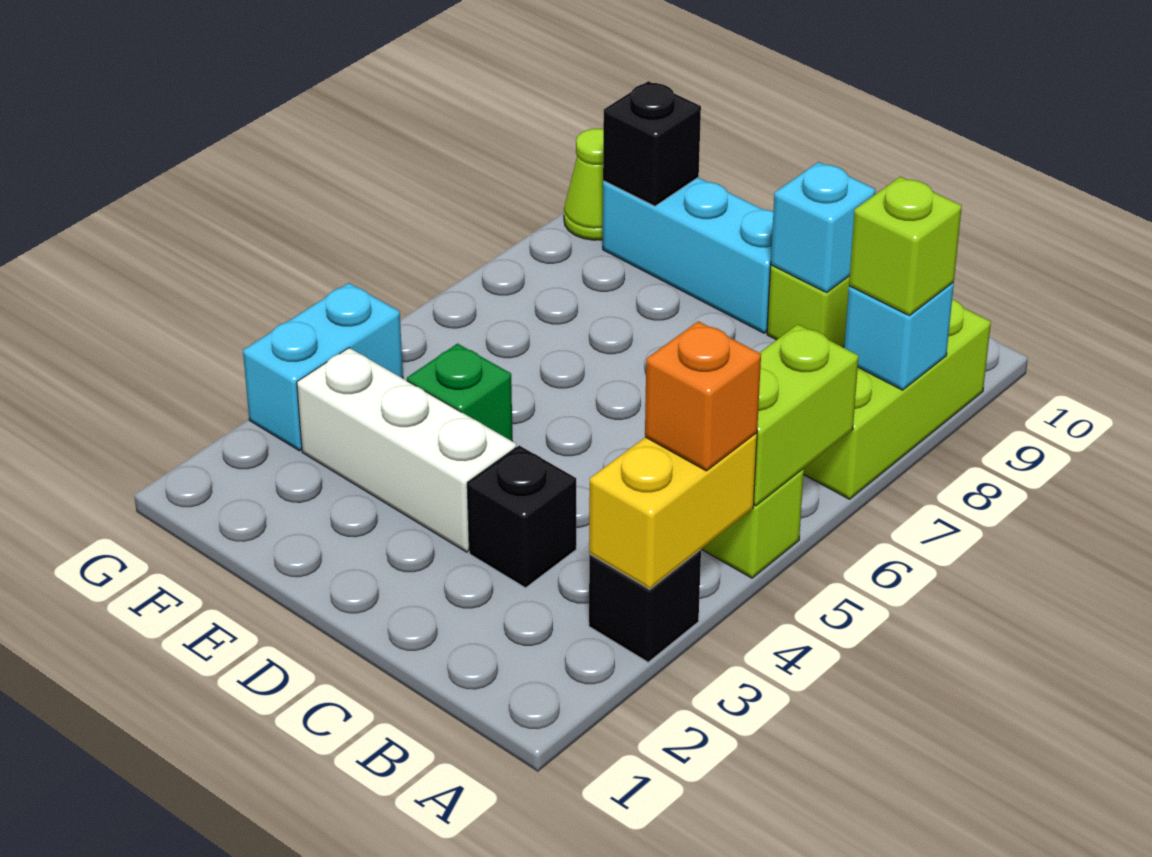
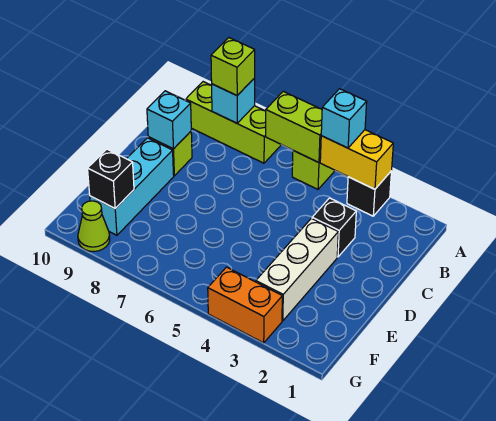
orange brick A4 level 3 -> cyan brick A4 level 3
green brick E4 level 1 -> none
cyan brick G3:G4 level 1 -> orange brick G3:G4 level 1

